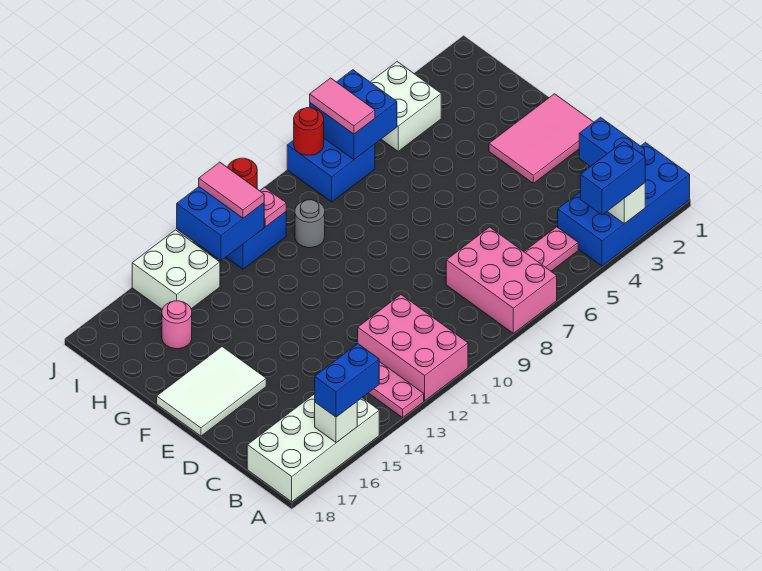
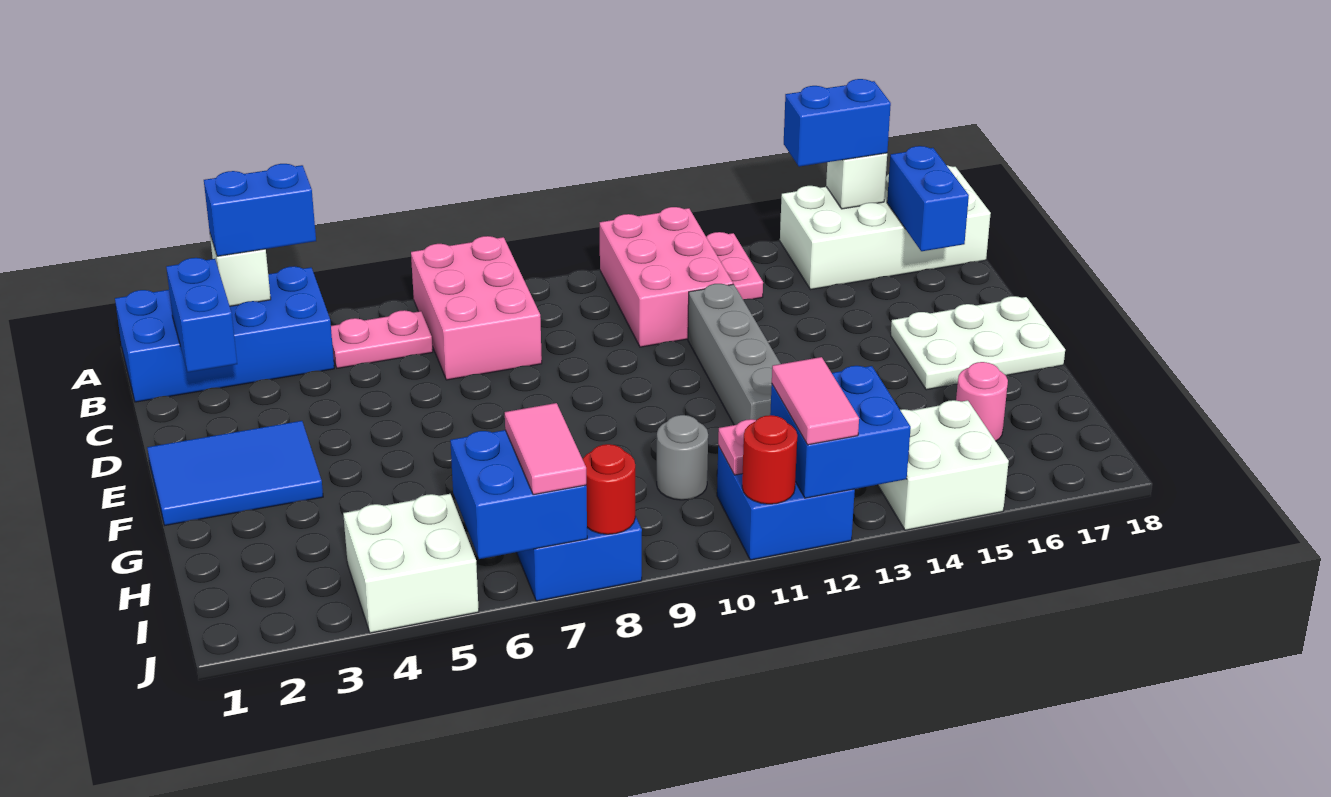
none -> blue brick B17:C17 level 2
none -> grey brick D12:G12 level 1
pink tile E1:F3 level 1 -> blue tile E1:F3 level 1
white tile E16:F18 level 1 -> white plate E16:F18 level 1

